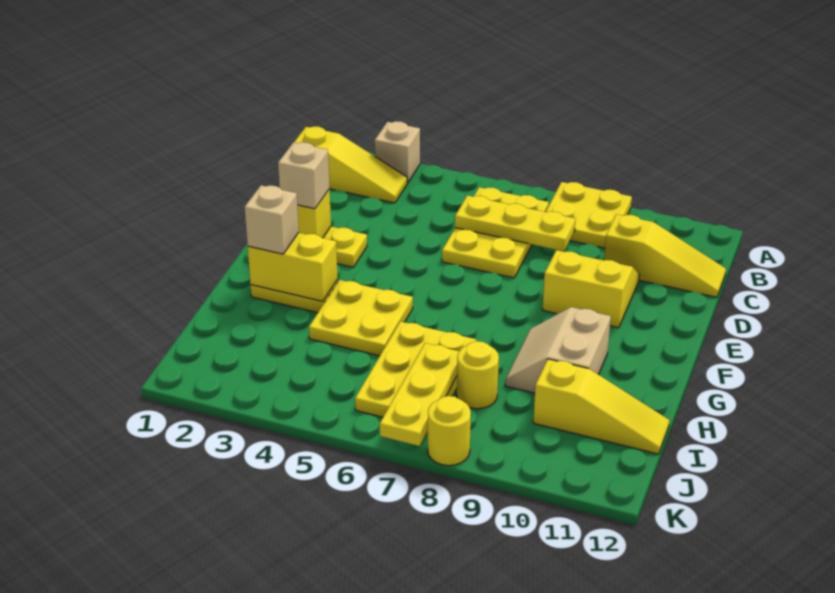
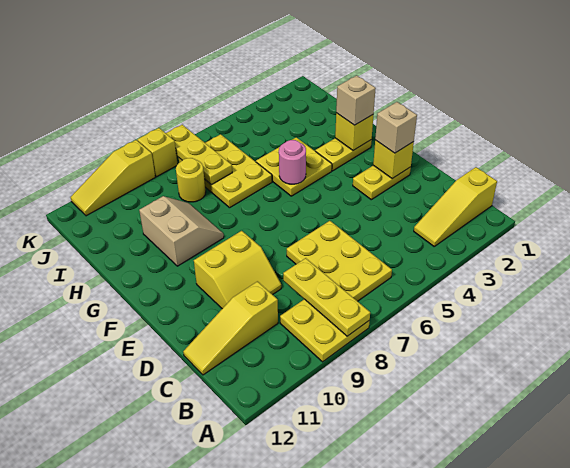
tan brick A3 level 1 -> none
yellow plate C6:C8 level 2 -> yellow plate A8:C8 level 2
yellow brick G2:G3 level 2 -> yellow brick G2 level 2
none -> pink round brick G5 level 2
yellow slope I10:I12 level 1 top 10 -> yellow slope K9:K11 level 1 top 9
yellow round brick K8 level 1 -> yellow brick K8 level 1

